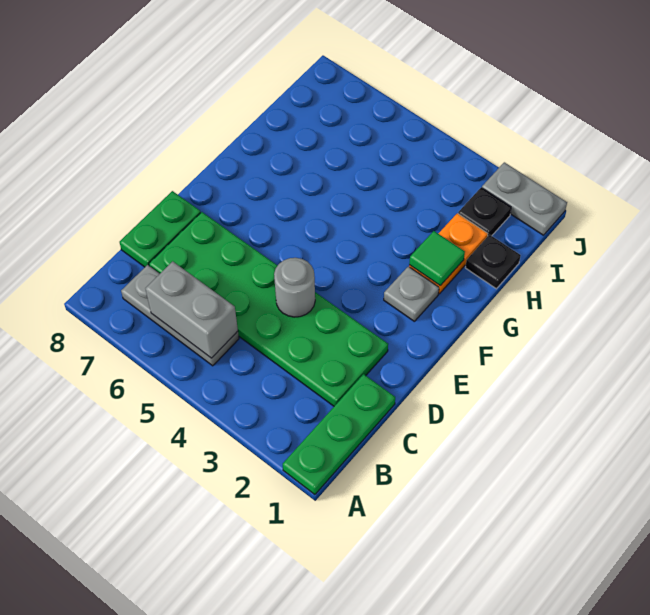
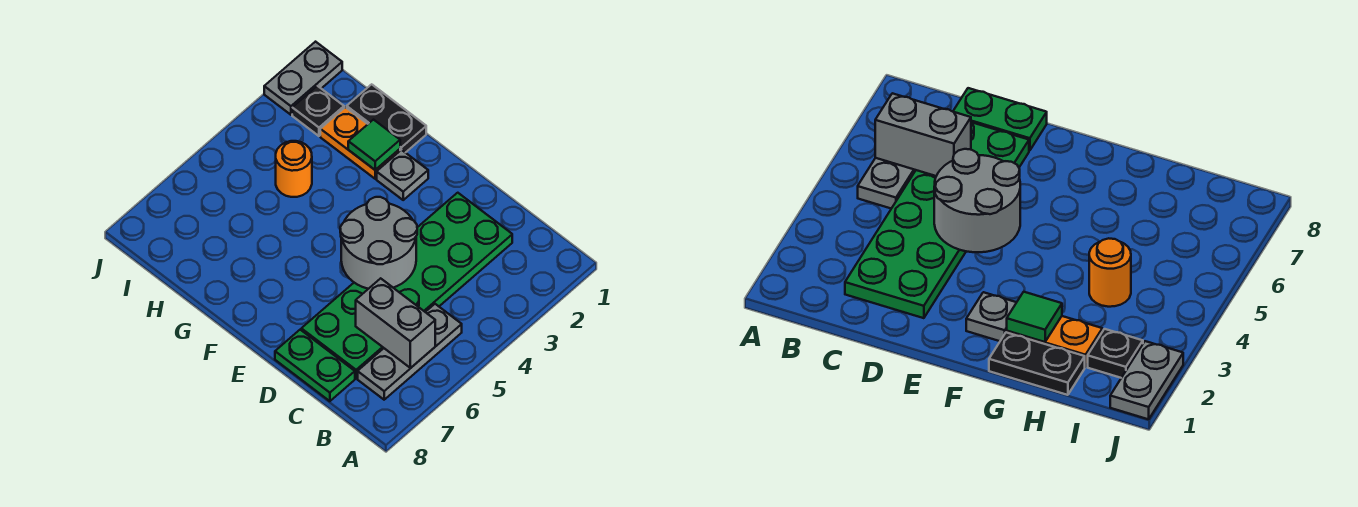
green plate A1:C1 level 1 -> none
grey brick B5:B6 level 2 -> grey brick B6:C6 level 2
grey round brick D4 level 2 -> grey round brick D4:E5 level 2
black plate H1 level 1 -> black plate G1:H1 level 1
none -> orange round brick H4 level 1

